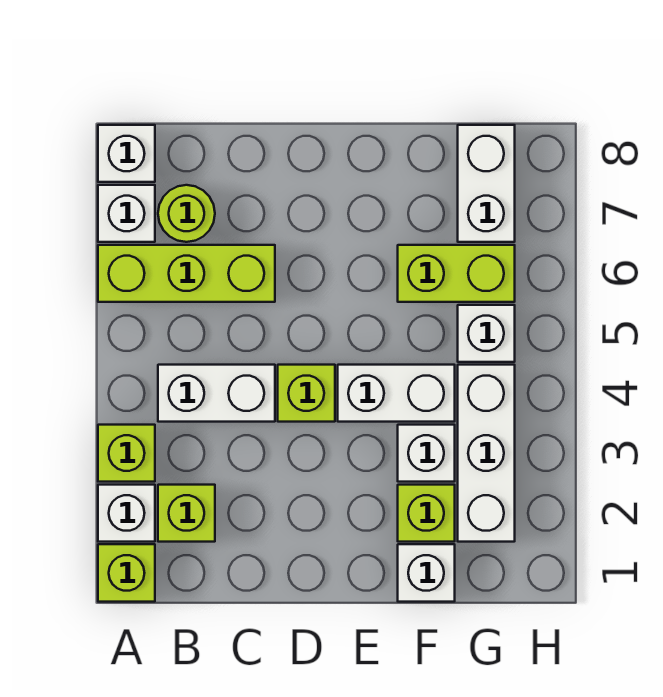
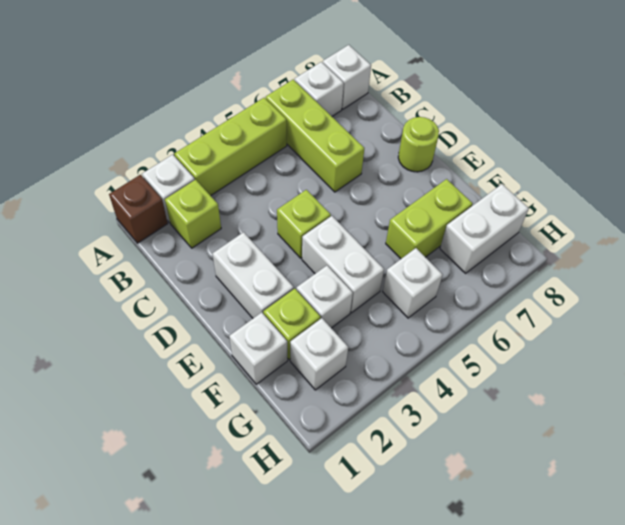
lime brick A1 level 1 -> brown brick A1 level 1
lime brick A3 level 1 -> lime brick A3:A5 level 1
white brick B4:C4 level 1 -> white brick D2:E2 level 1
lime round brick B7 level 1 -> lime round brick D8 level 1
lime brick F6:G6 level 1 -> lime brick F6:F7 level 1
white brick G2:G4 level 1 -> white brick G2 level 1

